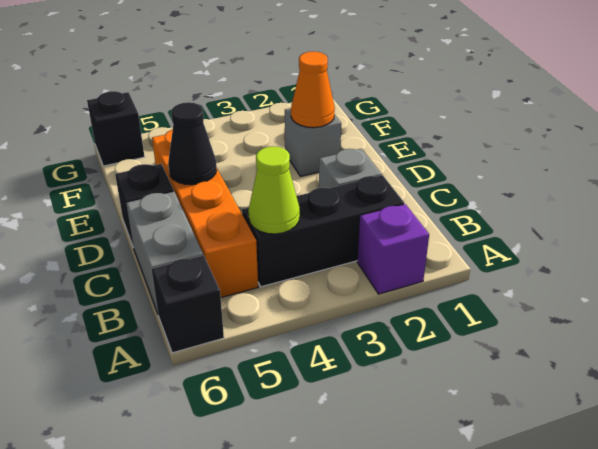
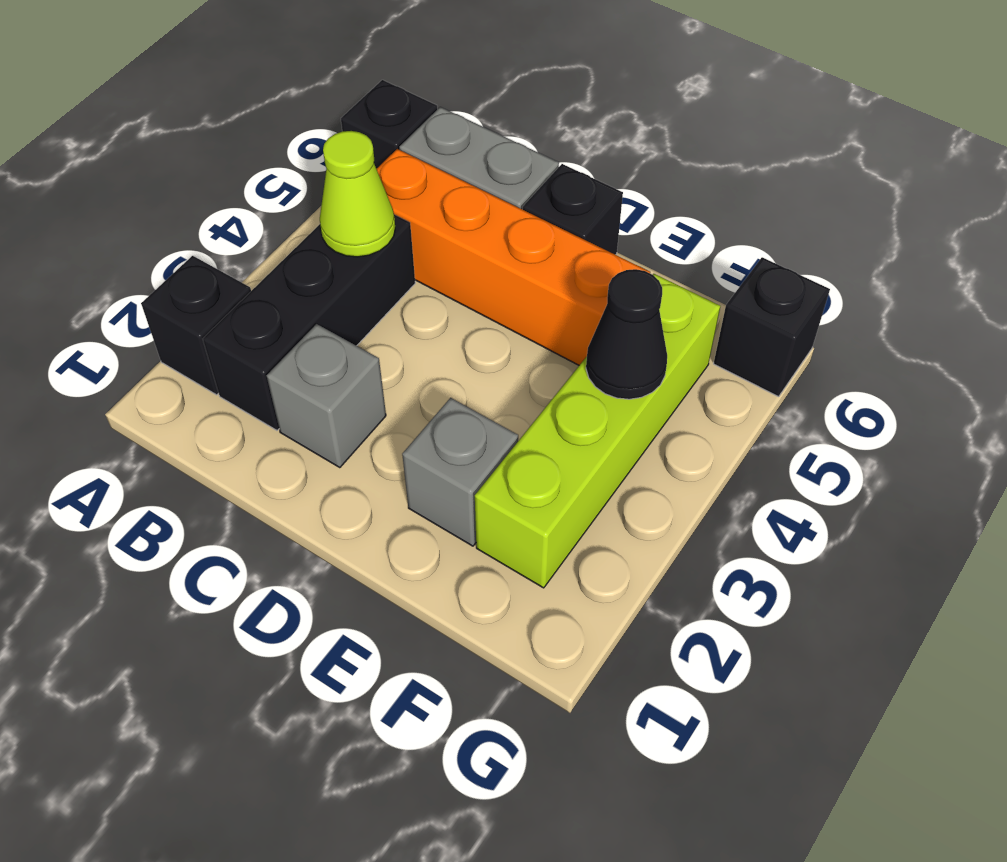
purple brick A2 level 1 -> black brick A2 level 1
black cone D5 level 2 -> black cone F4 level 2
orange cone E2 level 2 -> none
none -> lime brick F2:F5 level 1

